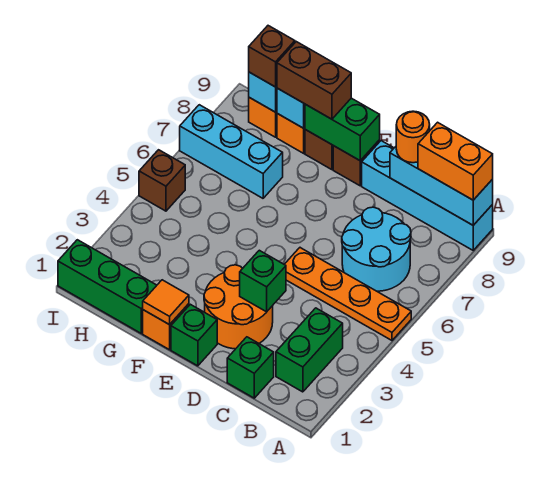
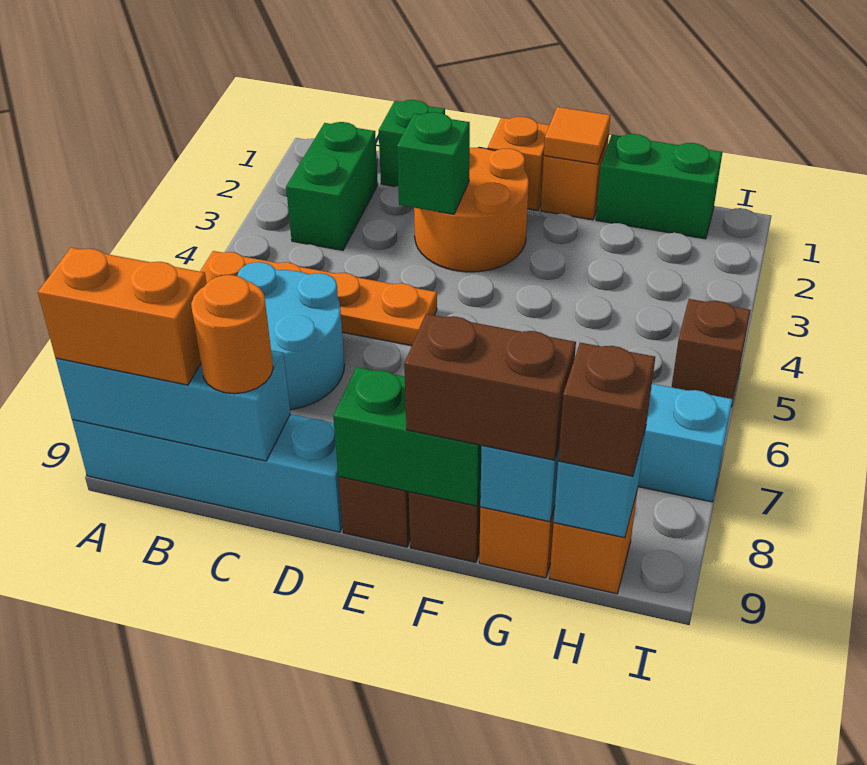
green brick E1 level 1 -> orange brick E1 level 1
green brick G1:I1 level 1 -> green brick G1:H1 level 1

